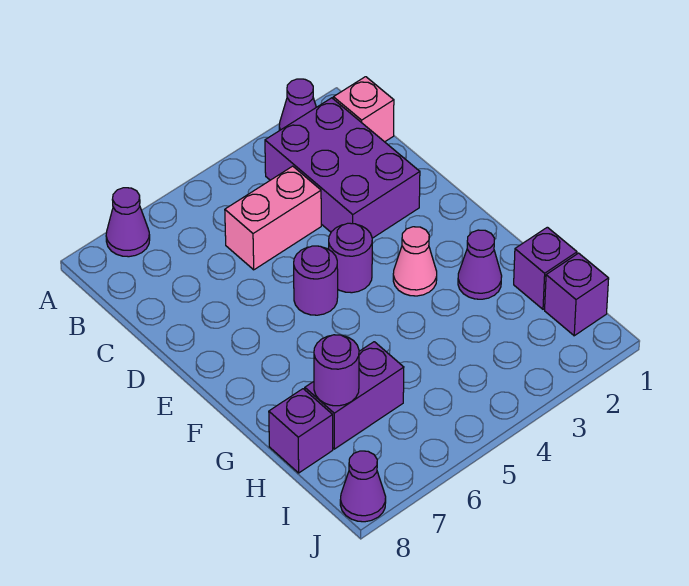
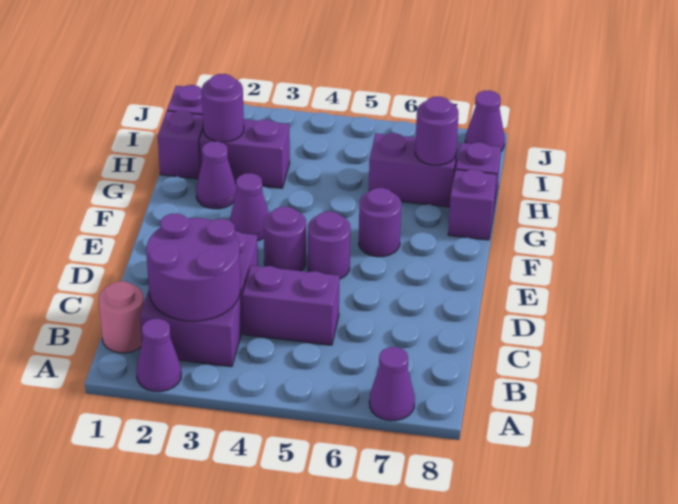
pink brick B1 level 1 -> pink round brick B1 level 1
none -> purple round brick B2:C3 level 2
pink brick C4:C5 level 1 -> purple brick C4:C5 level 1
pink cone F3 level 1 -> purple cone F3 level 1
none -> purple round brick F6 level 1
none -> purple brick G8 level 1
none -> purple brick H2:H3 level 1
none -> purple round brick H2 level 2

